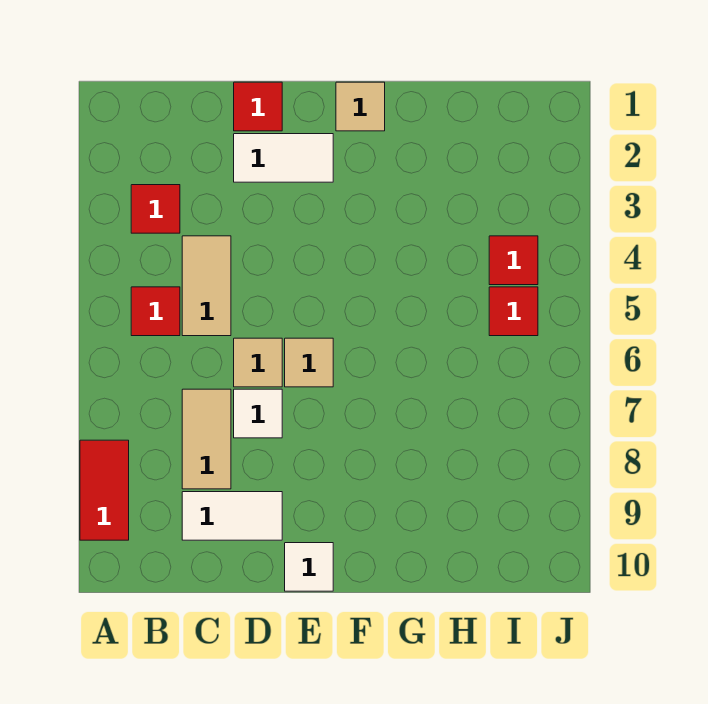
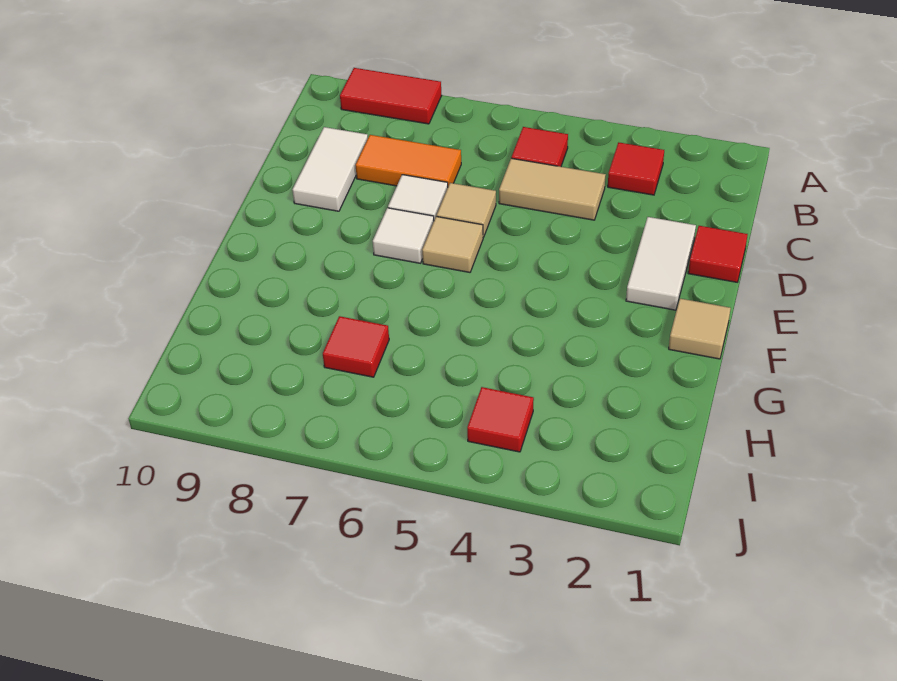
tan tile C7:C8 level 1 -> orange tile C7:C8 level 1
white tile E10 level 1 -> white tile E7 level 1
red tile I5 level 1 -> red tile H7 level 1

